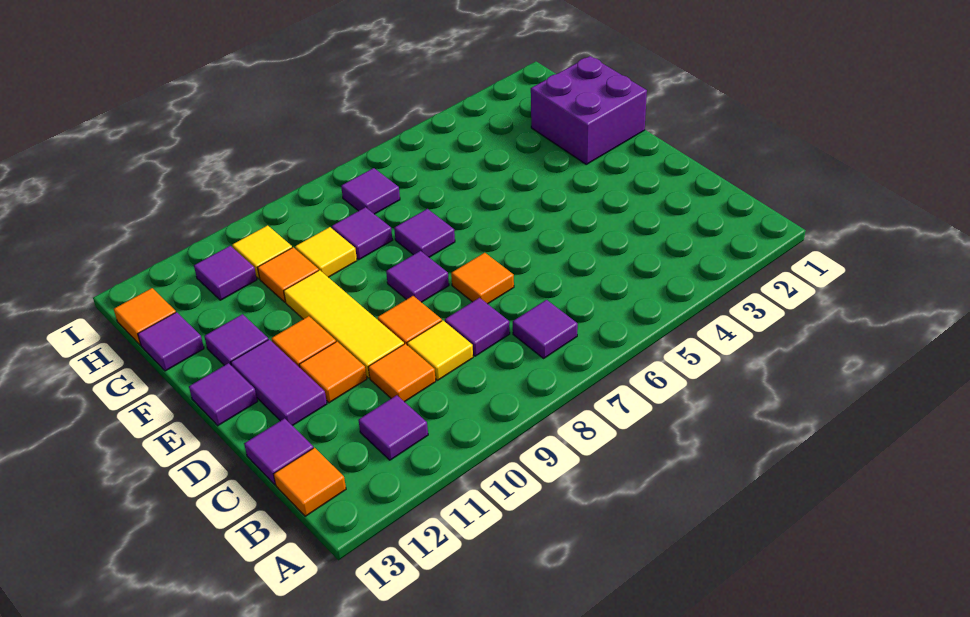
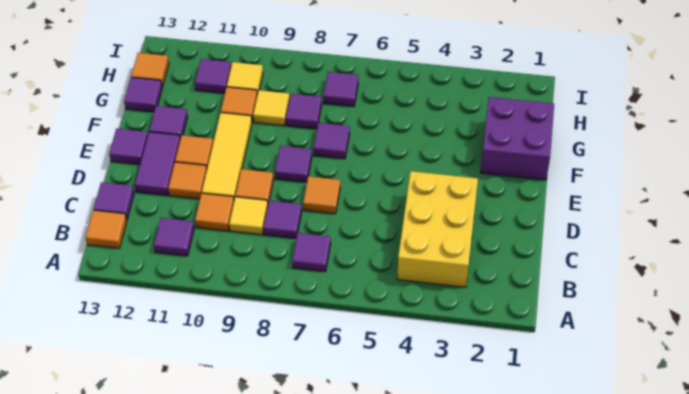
none -> yellow brick B3:D4 level 1

